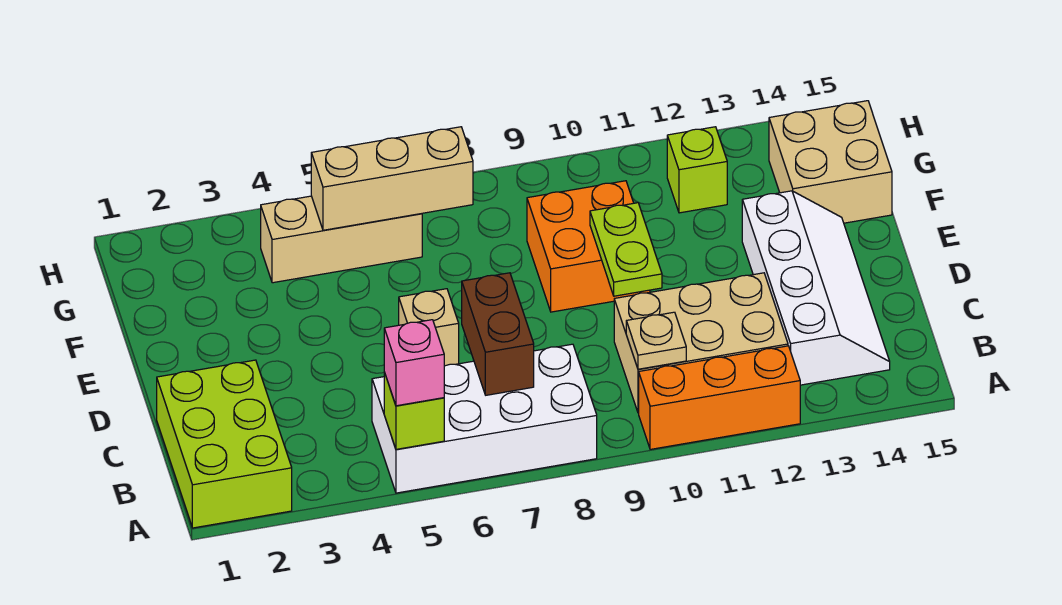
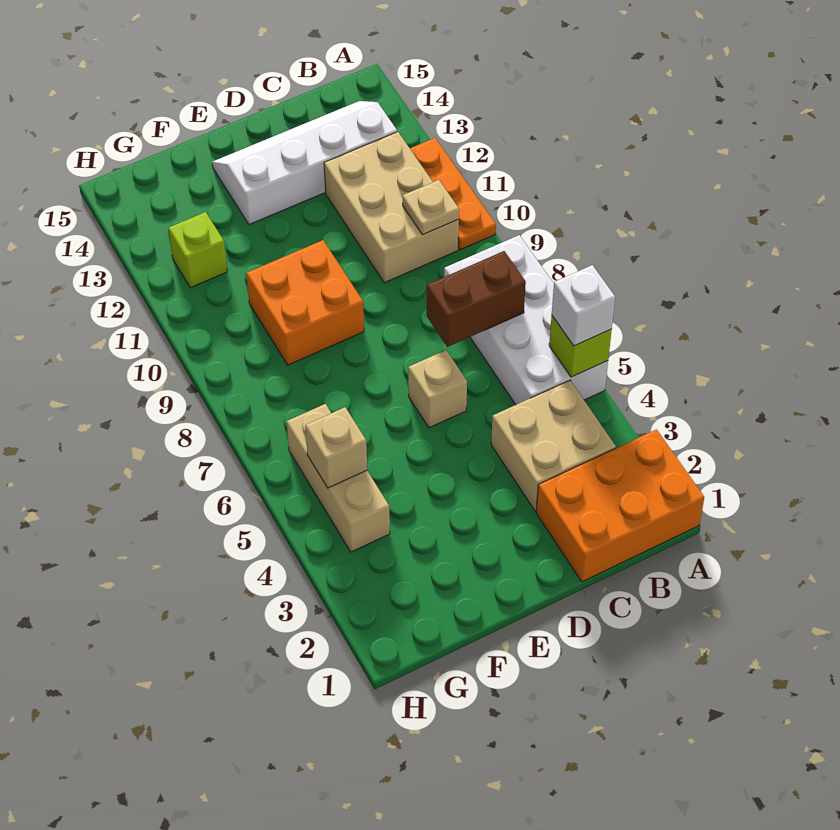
lime brick A1:C2 level 1 -> orange brick A1:C2 level 1
pink brick A5 level 3 -> white brick A5 level 3
orange brick A10:A12 level 1 -> orange plate A10:A12 level 1
lime plate D10:E10 level 2 -> none
tan brick F14:G15 level 1 -> tan brick B3:C4 level 1
tan brick G5:G7 level 2 -> tan brick G5 level 2

